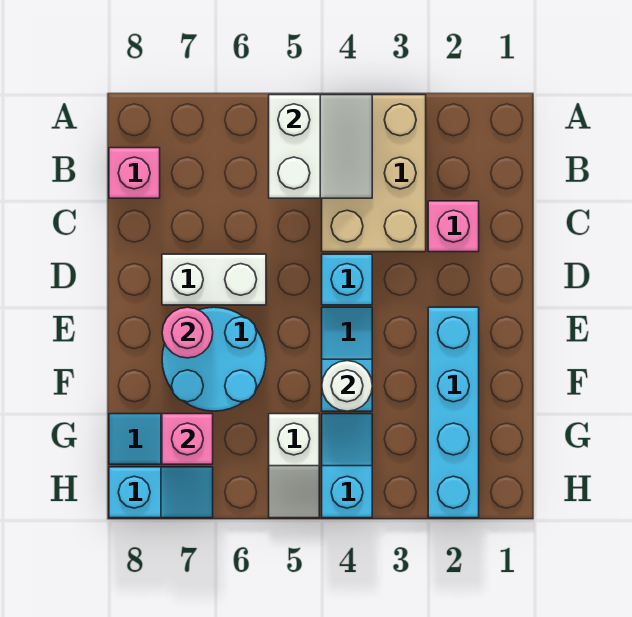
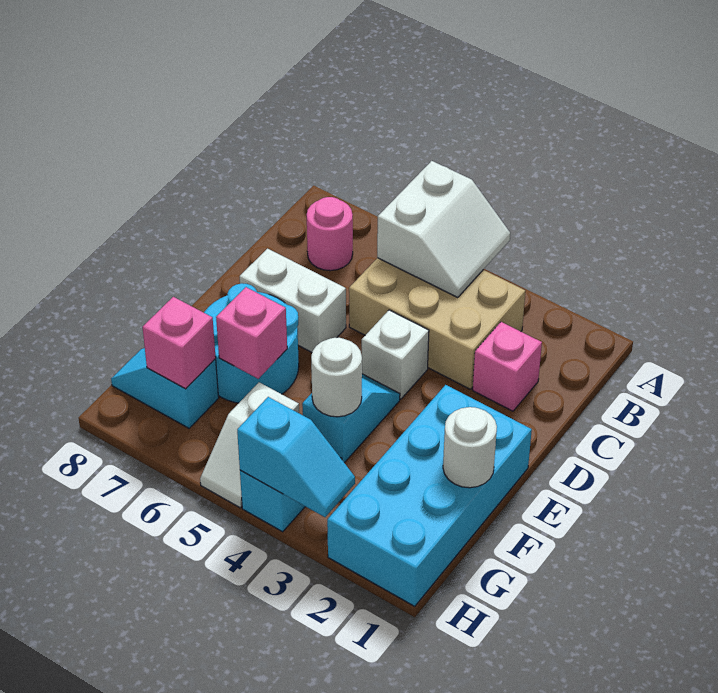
tan brick A3:C4 level 1 -> tan brick B3:C5 level 1
pink brick B8 level 1 -> pink brick F6 level 2
cyan brick D4 level 1 -> white brick D4 level 1
cyan brick E2:H2 level 1 -> cyan brick E1:H2 level 1
pink round brick E7 level 2 -> pink round brick B7 level 1
none -> white round brick F1 level 2
cyan slope H7:H8 level 1 top 8 -> cyan slope H3:H4 level 2 top 4

